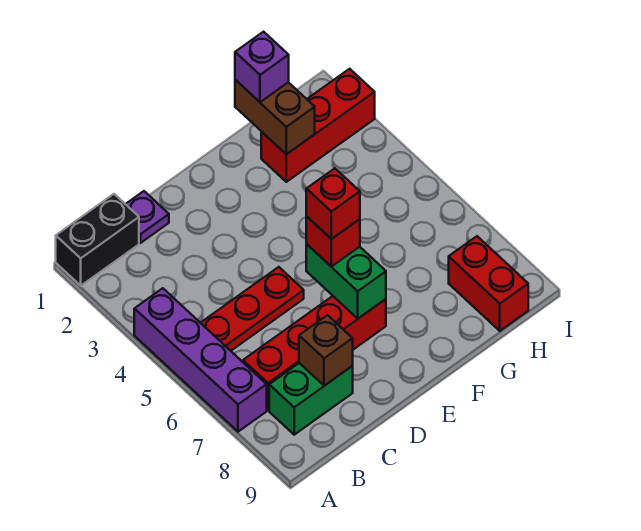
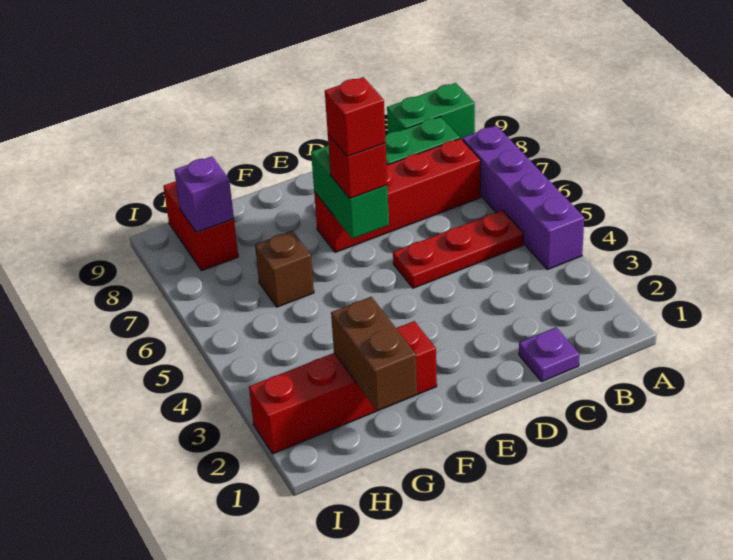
black brick A1:B1 level 1 -> none
none -> green brick A9:B9 level 1
brown brick C8 level 2 -> brown brick G6 level 1
purple brick G1 level 3 -> purple brick H8 level 2
red brick G2:I2 level 1 -> red brick F2:I2 level 1

